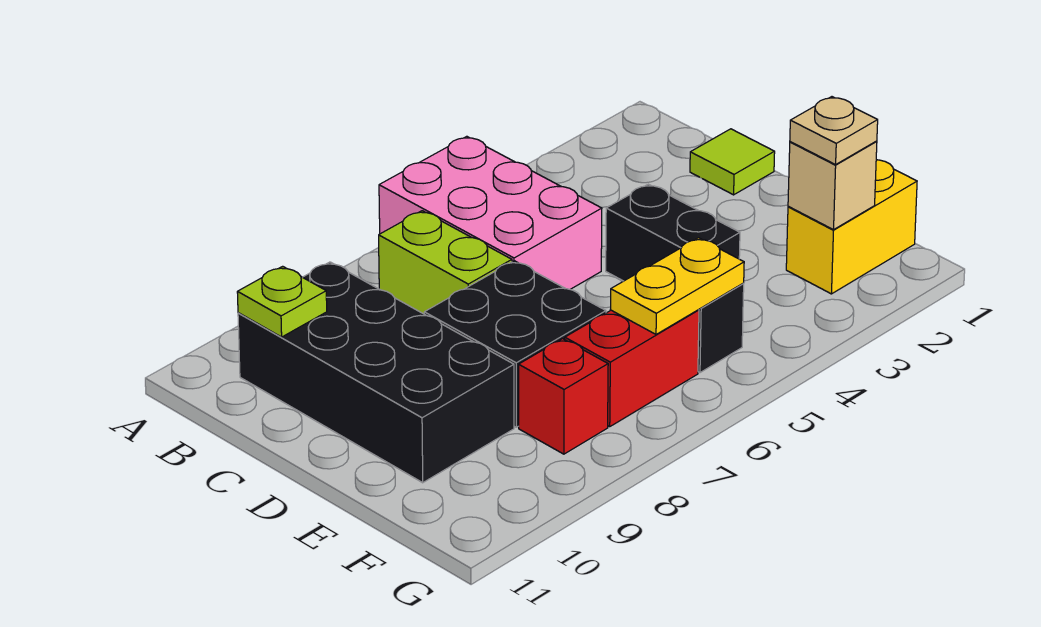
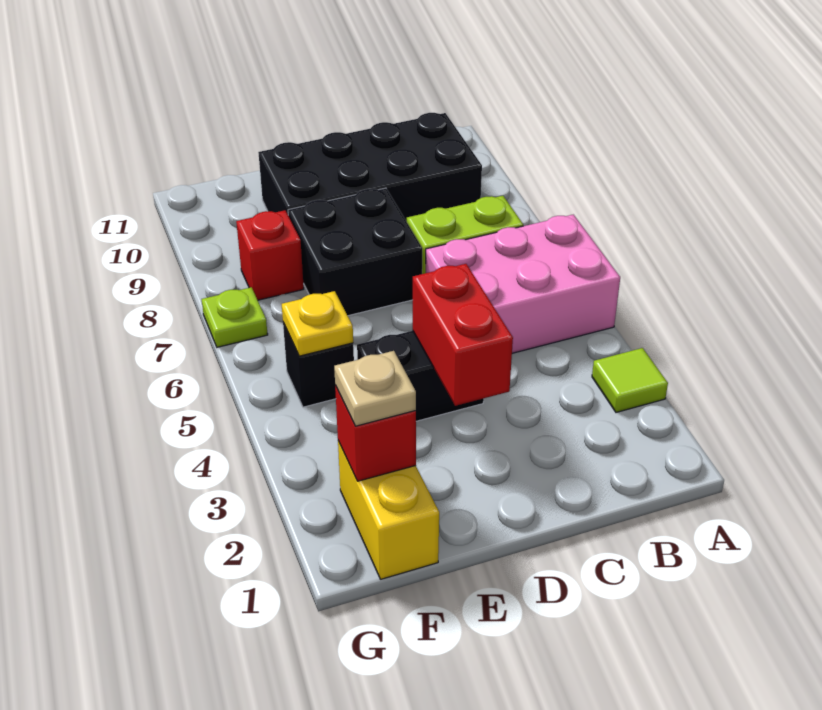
lime plate B10 level 2 -> lime plate G7 level 1
lime tile C1 level 1 -> lime tile A3 level 1
tan brick F2 level 2 -> red brick F2 level 2
yellow plate F5:F6 level 2 -> yellow plate F5 level 2
red brick F6:F7 level 1 -> red brick D3:D4 level 2

